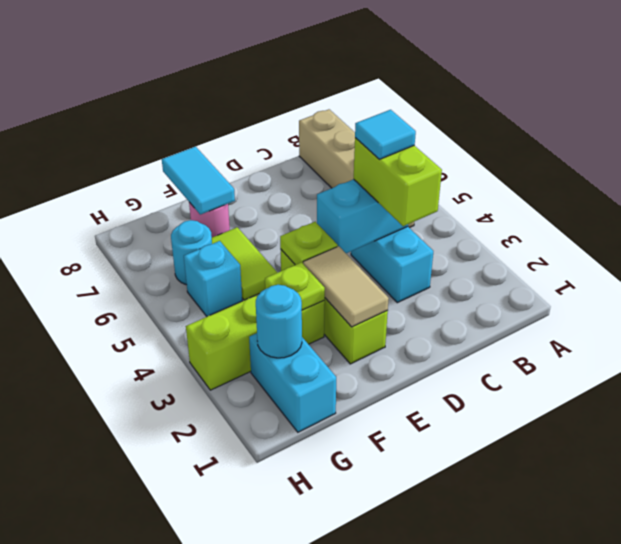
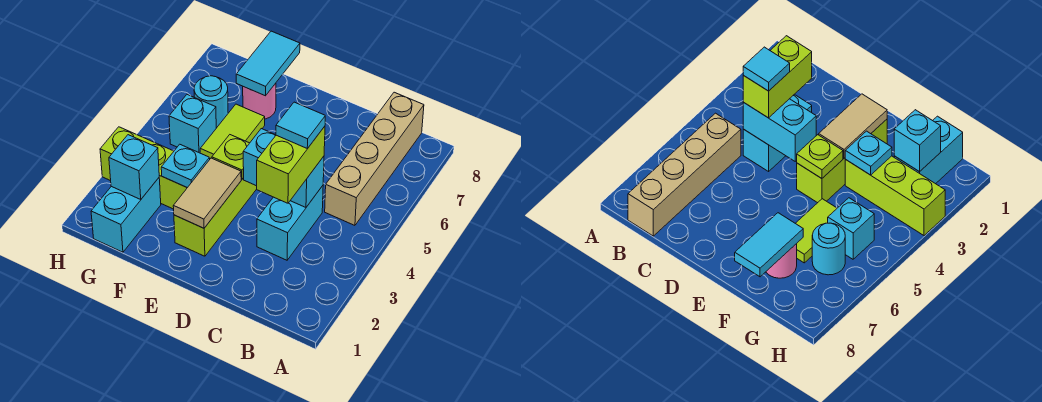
lime plate F3 level 2 -> cyan plate F3 level 2
cyan round brick G2 level 2 -> cyan brick G2 level 2

